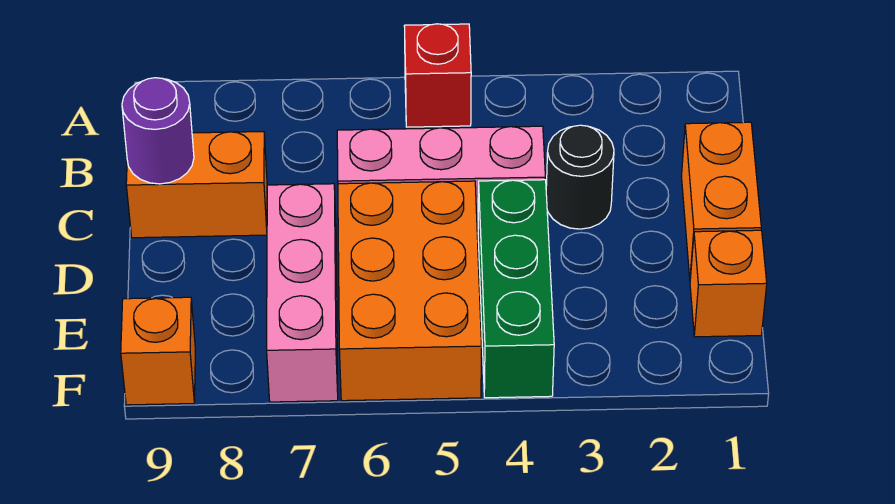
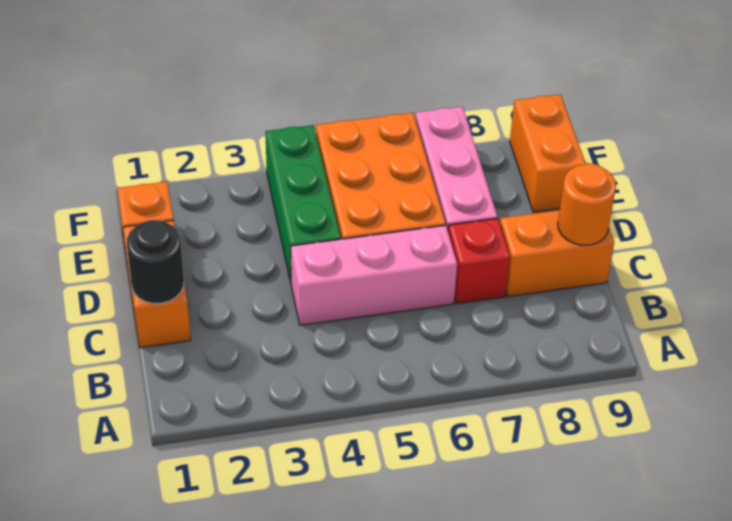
red brick A5 level 1 -> red brick C7 level 1
black round brick C3 level 1 -> black round brick C1 level 2
purple round brick C9 level 2 -> orange round brick C9 level 2
orange brick F9 level 1 -> orange brick E9:F9 level 1

